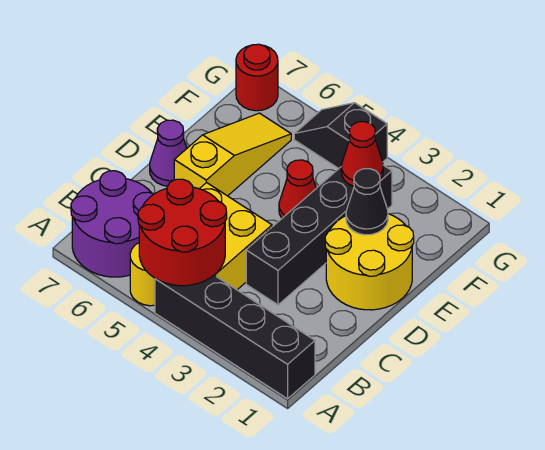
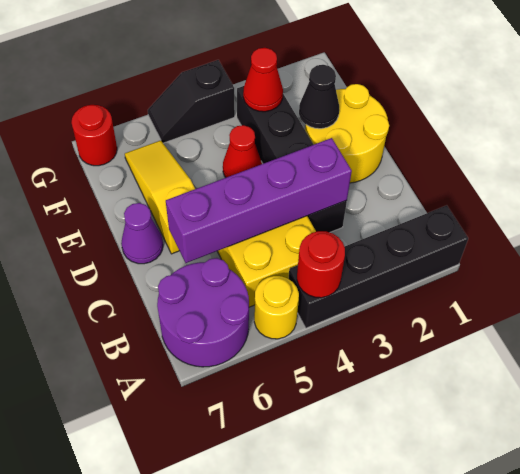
red round brick A4:B5 level 2 -> red round brick A4 level 2
none -> purple brick C3:C6 level 2

